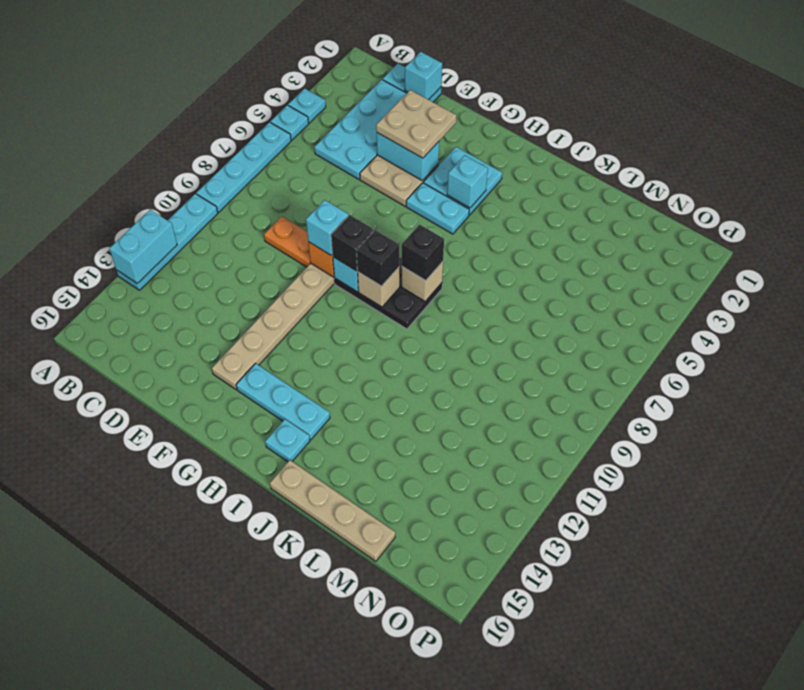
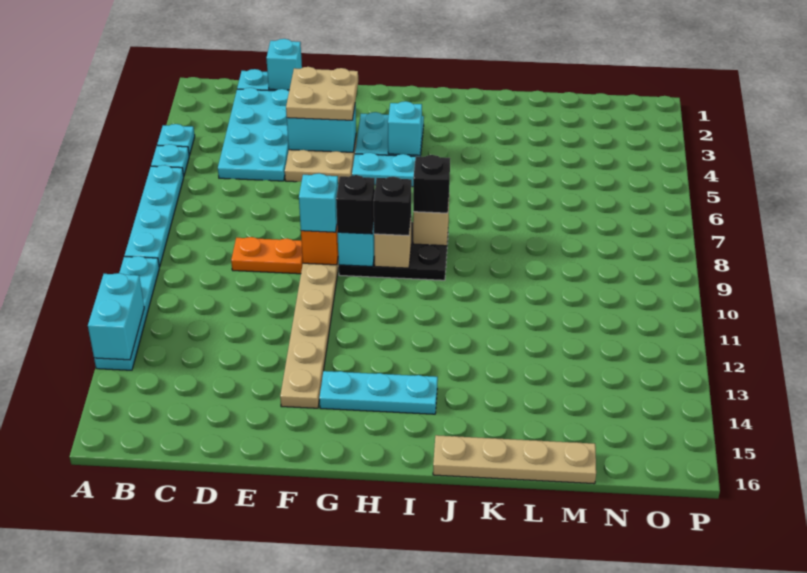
cyan plate I15 level 1 -> none

